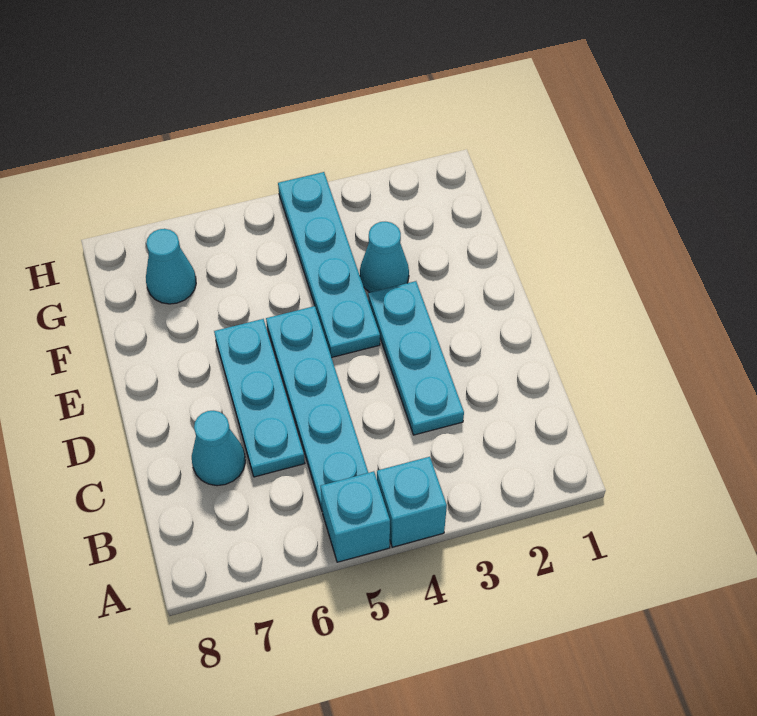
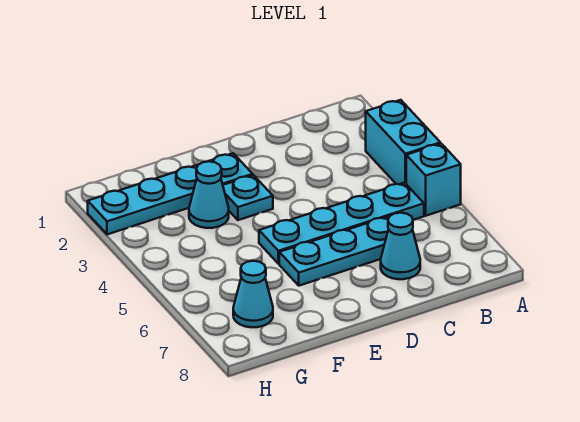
cyan brick A4 level 1 -> cyan brick A3:A4 level 1
cyan plate C3:E3 level 1 -> cyan plate E3 level 1
cyan plate E4:H4 level 1 -> cyan plate E2:H2 level 1

